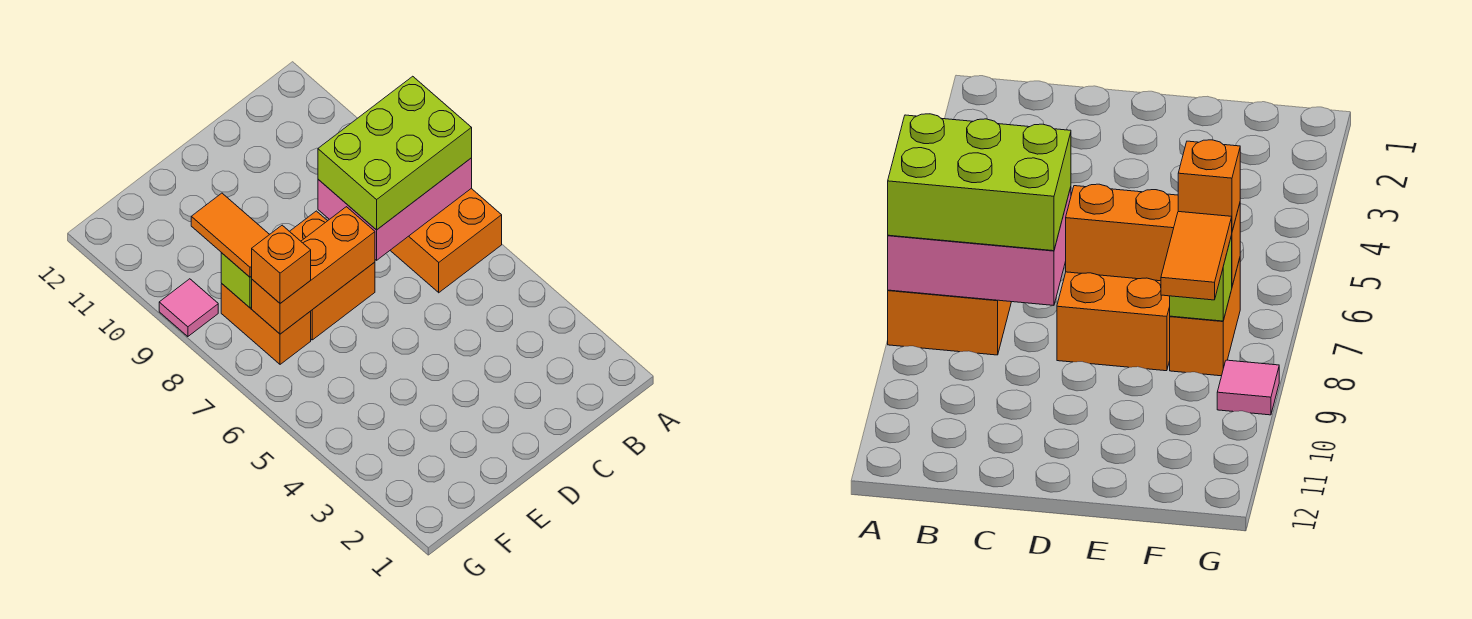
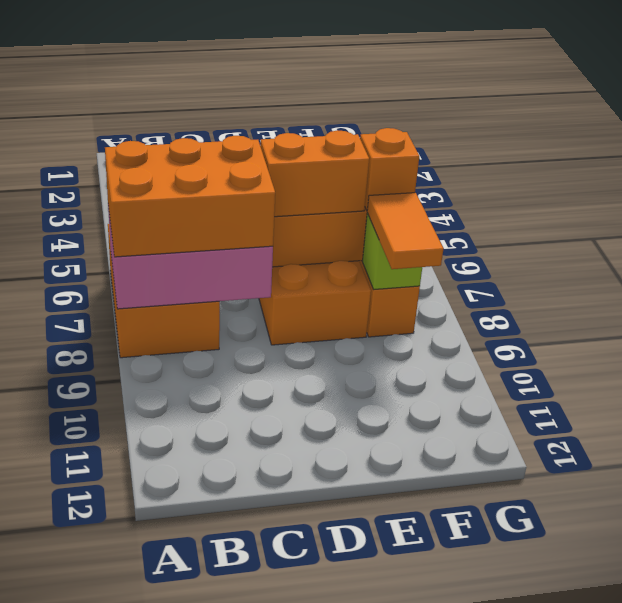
lime brick A7:C8 level 3 -> orange brick A7:C8 level 3
none -> orange brick D7:E7 level 3
pink tile G9 level 1 -> none

